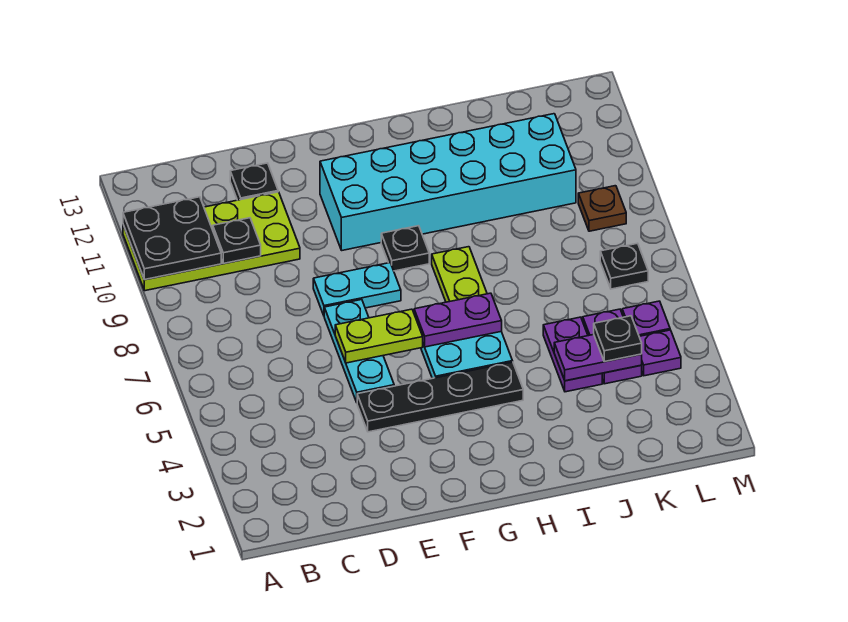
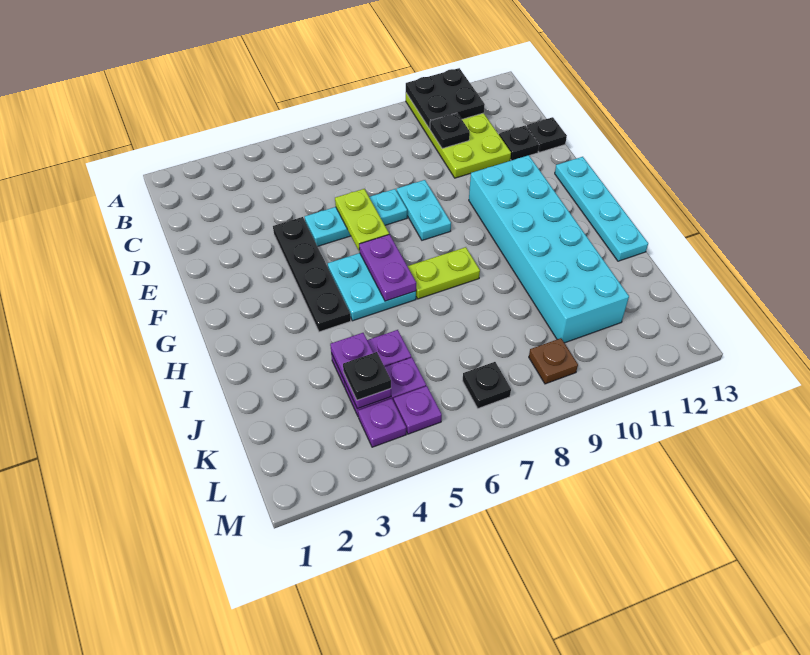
none -> cyan plate F13:I13 level 1
black plate G9 level 1 -> black plate D13 level 1

